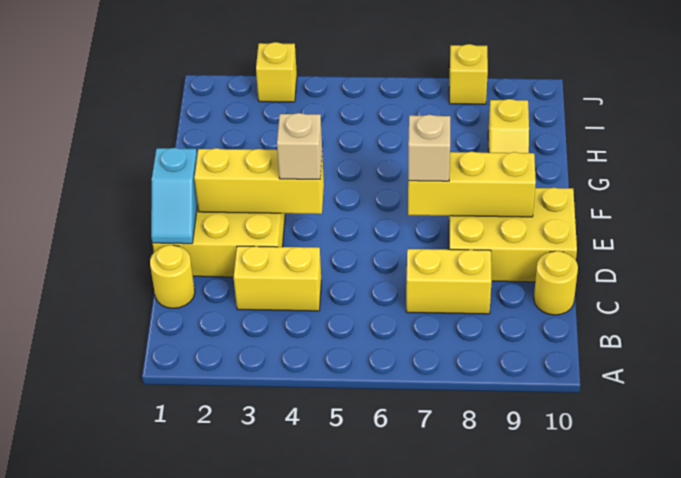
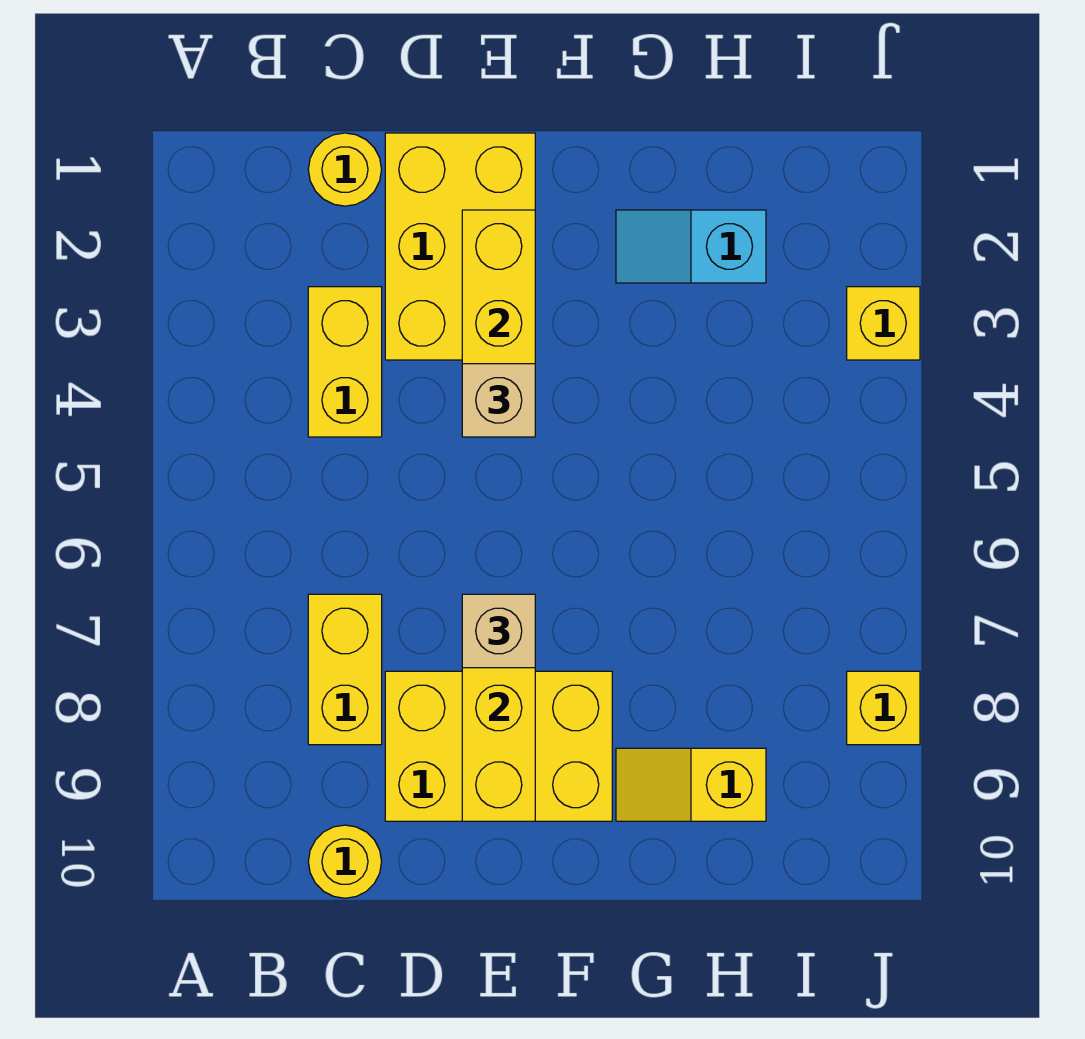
cyan slope D1:E1 level 2 top E -> cyan slope G2:H2 level 1 top H
yellow brick D8:E10 level 1 -> yellow brick D8:F9 level 1

